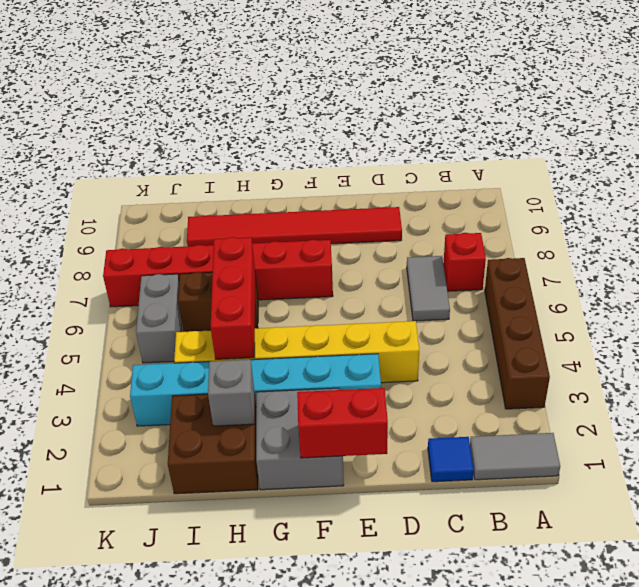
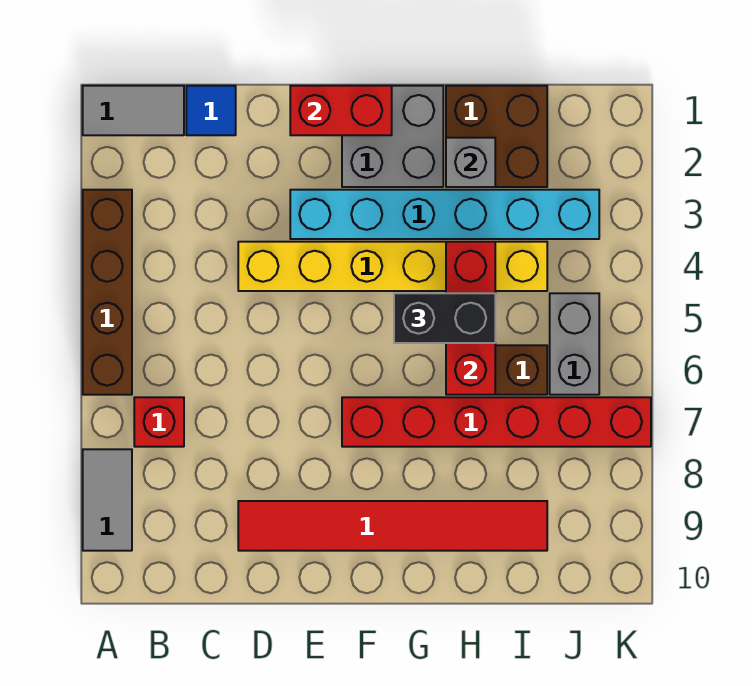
grey tile C6:C7 level 1 -> grey tile A8:A9 level 1
none -> black brick G5:H5 level 3

